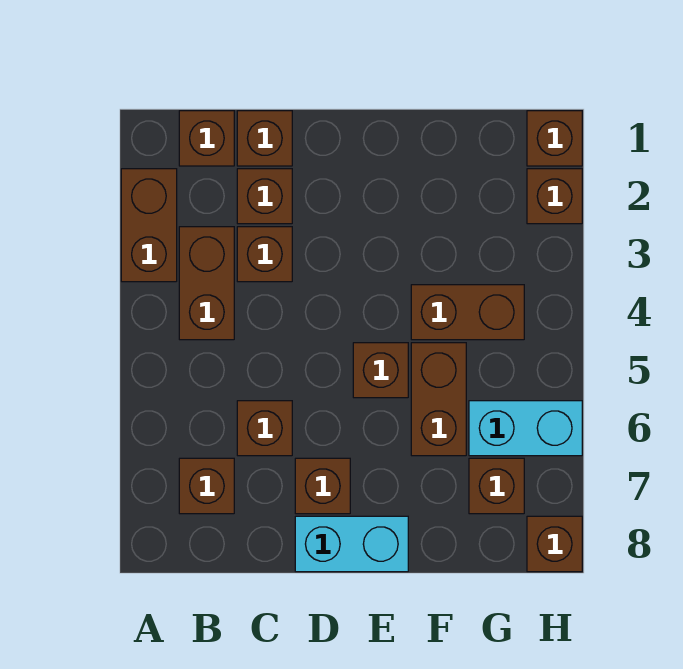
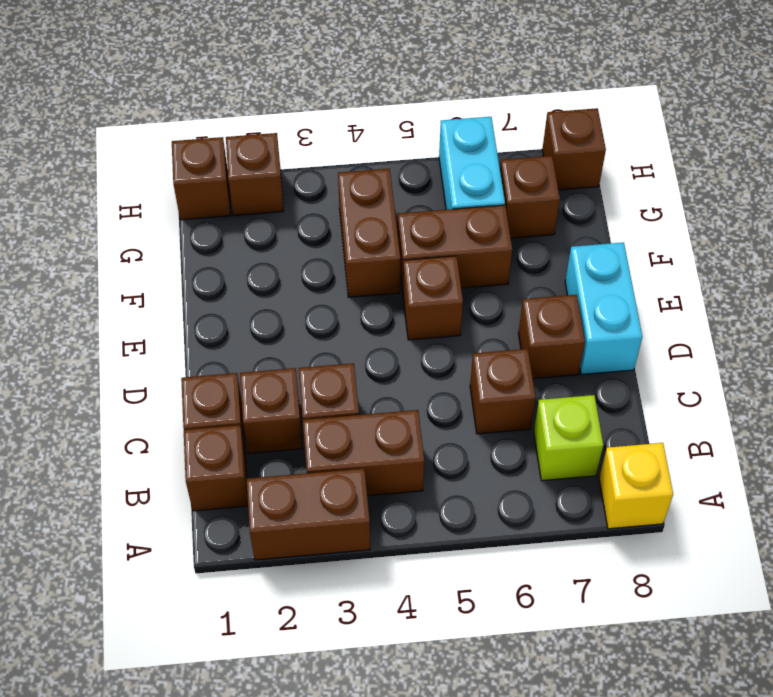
none -> yellow brick A8 level 1
brown brick B7 level 1 -> lime brick B7 level 1

